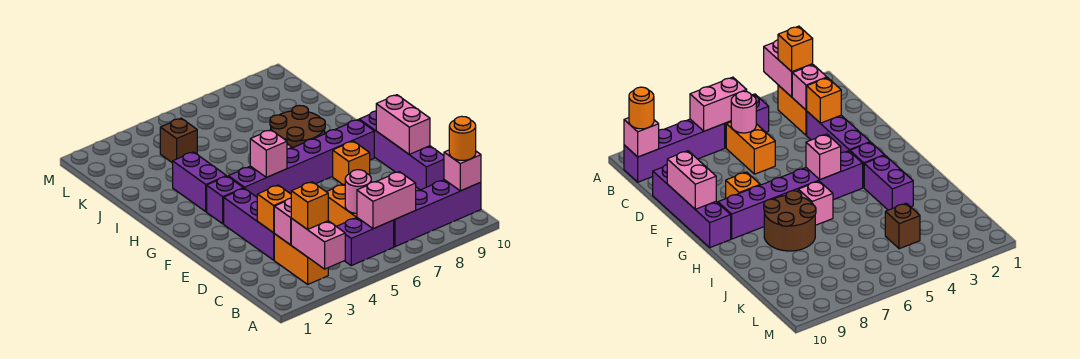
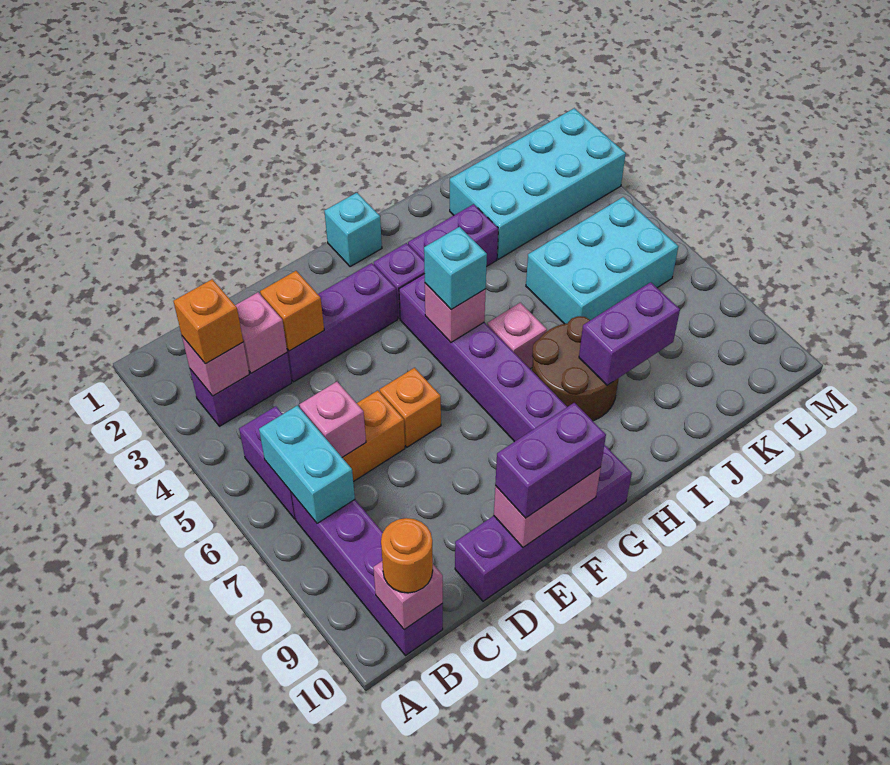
pink brick A3:B3 level 2 -> pink brick B3 level 2
orange brick B3:C3 level 1 -> purple brick B3:C3 level 1
pink brick B6:B7 level 2 -> cyan brick B6:B7 level 2
pink round brick C6 level 2 -> pink brick C6 level 2
none -> purple brick E10:F10 level 3
orange brick F8 level 1 -> orange brick E6 level 1
none -> cyan brick G1 level 1
none -> cyan brick G5 level 3
none -> purple brick I8:J8 level 2
none -> cyan brick J2:M3 level 1
none -> cyan brick J5:L6 level 1
brown brick K4 level 1 -> none

